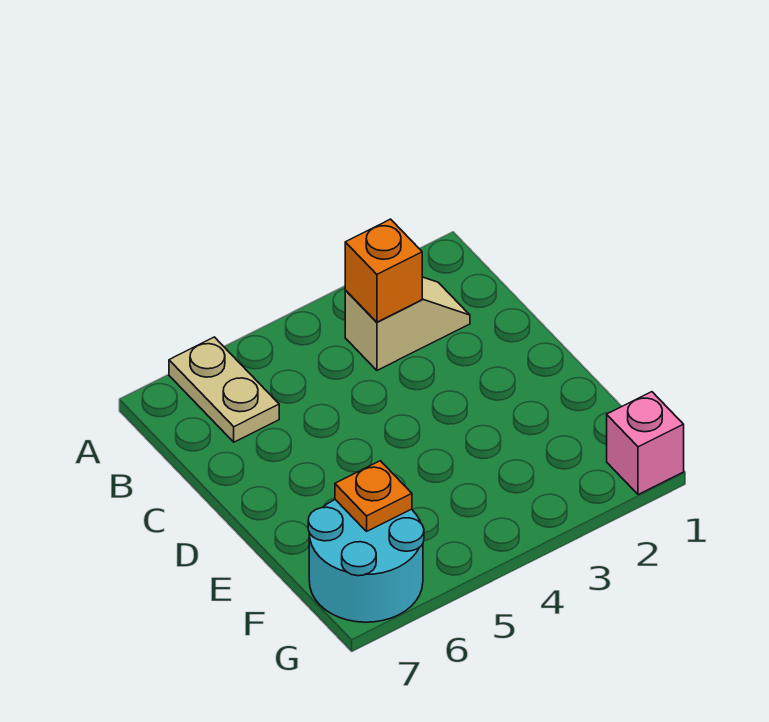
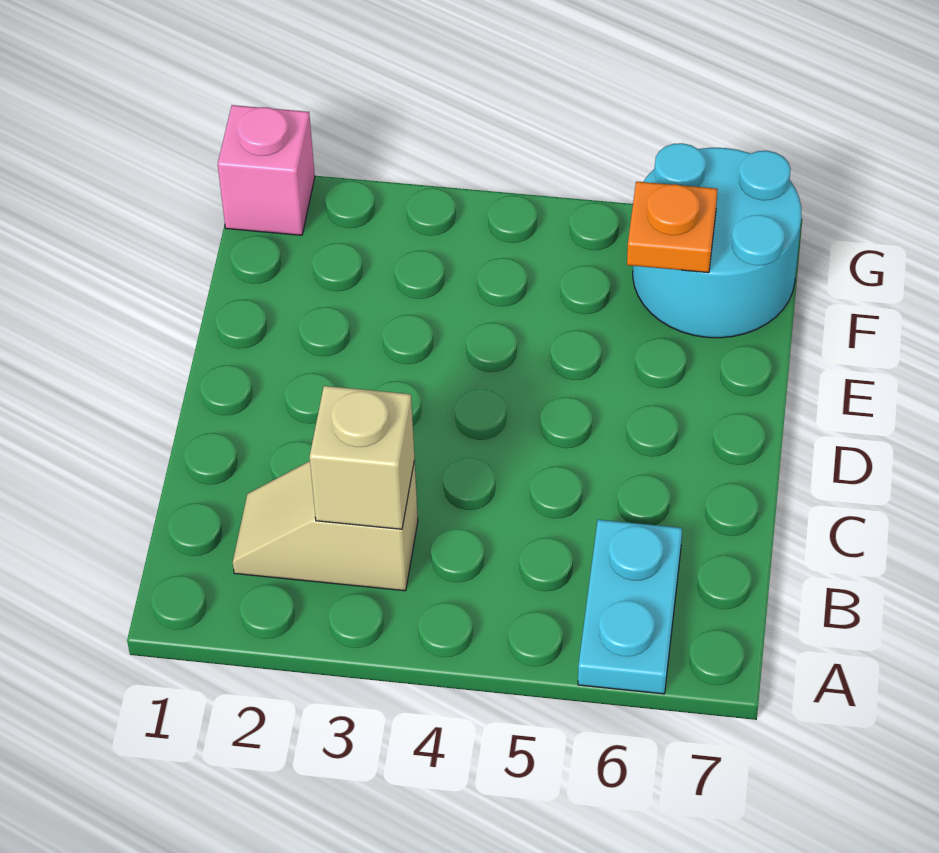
tan plate A6:B6 level 1 -> cyan plate A6:B6 level 1
orange brick B3 level 2 -> tan brick B3 level 2

